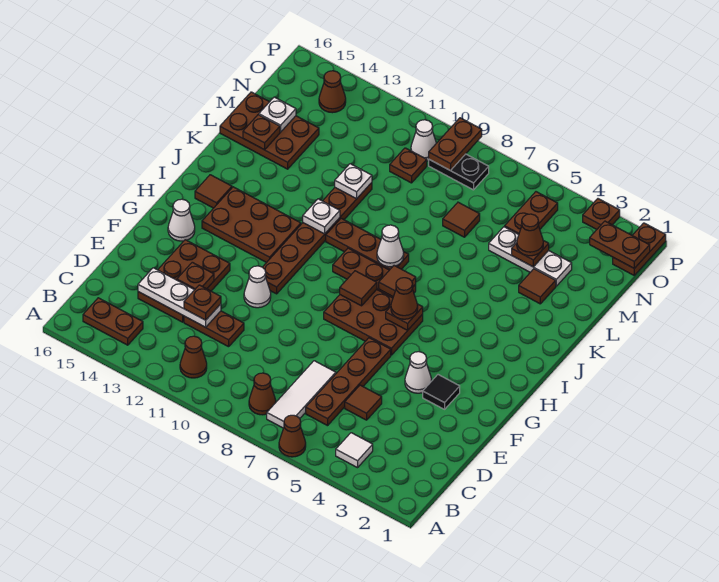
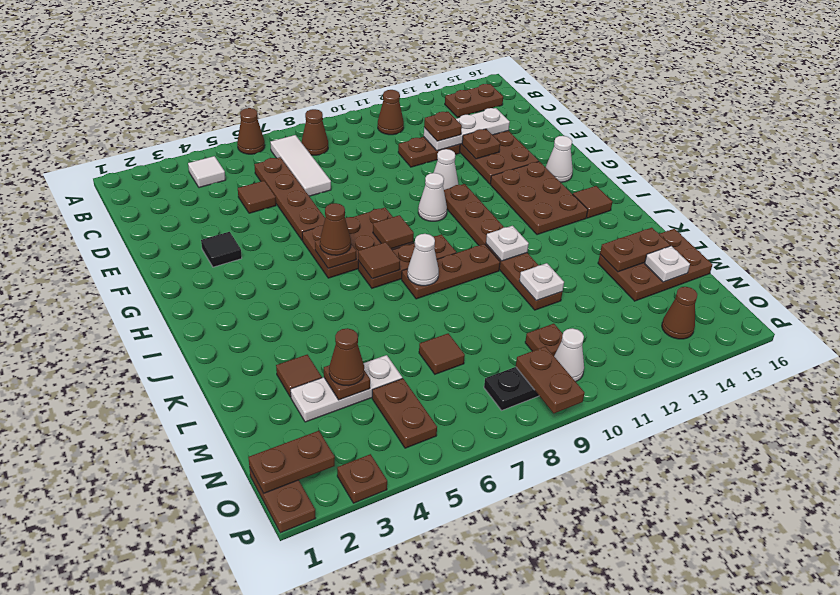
white cone F4 level 1 -> white cone G10 level 1
brown plate H12:I14 level 1 -> brown plate G13:I14 level 1
brown plate L15 level 2 -> brown plate L14:L15 level 2

